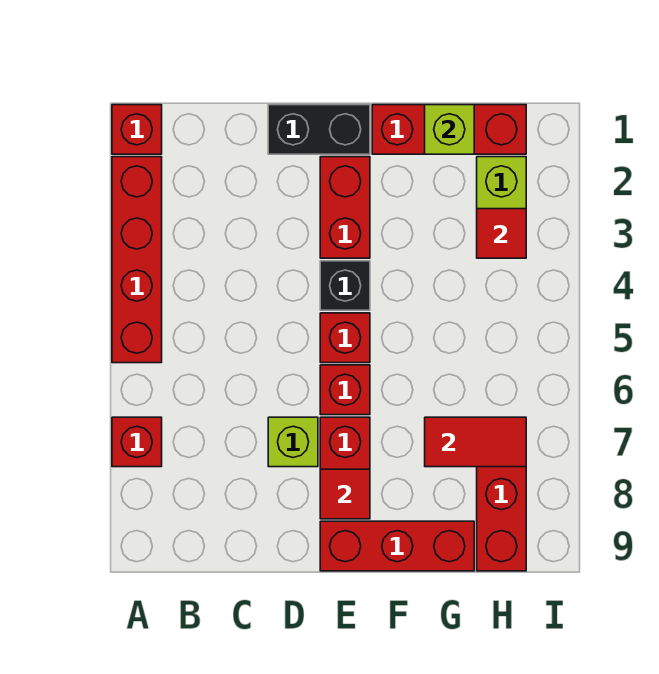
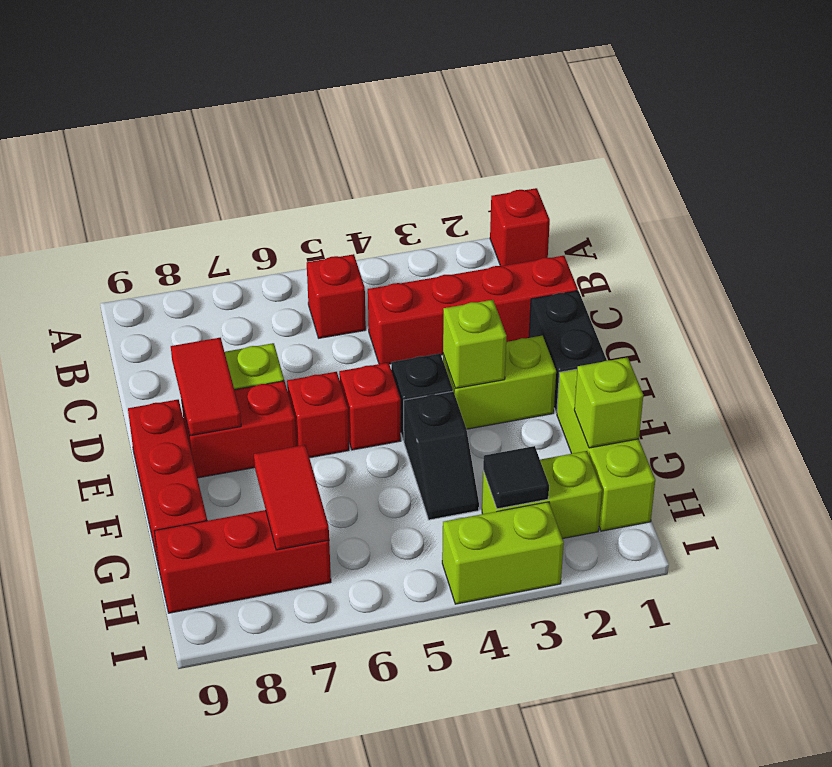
red brick A2:A5 level 1 -> red brick C1:C4 level 1
red brick A7 level 1 -> red brick B5 level 1
red brick E2:E3 level 1 -> lime brick E2:E3 level 1
none -> lime brick E3 level 2
red tile E8 level 2 -> red tile D8:E8 level 2
red brick F1:H1 level 1 -> lime brick F1:H1 level 1
none -> black slope F4:G4 level 1 top F
red tile H3 level 2 -> black tile H3 level 2
none -> lime brick I3:I4 level 1

